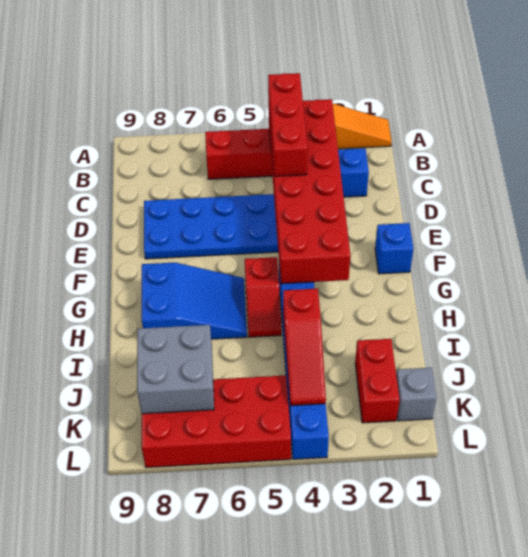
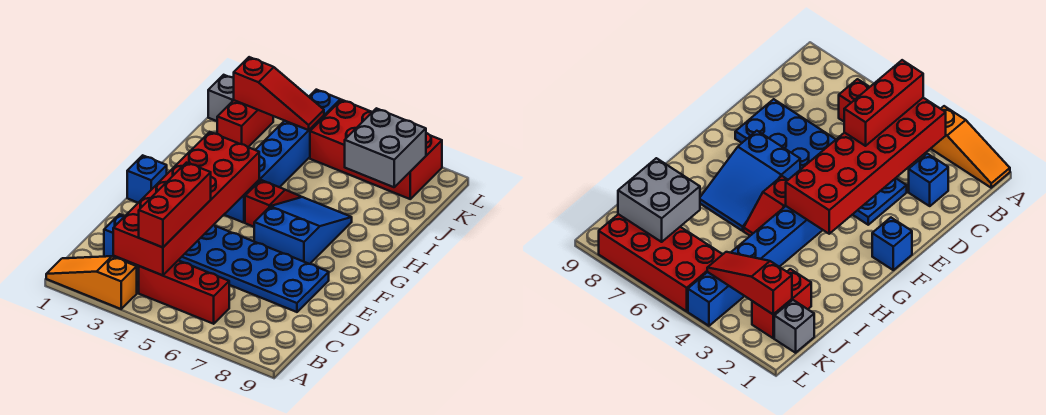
blue slope G6:H8 level 1 top 8 -> blue slope F6:H7 level 1 top F
red slope I4:K4 level 2 top I -> red slope K2:K4 level 2 top 2

